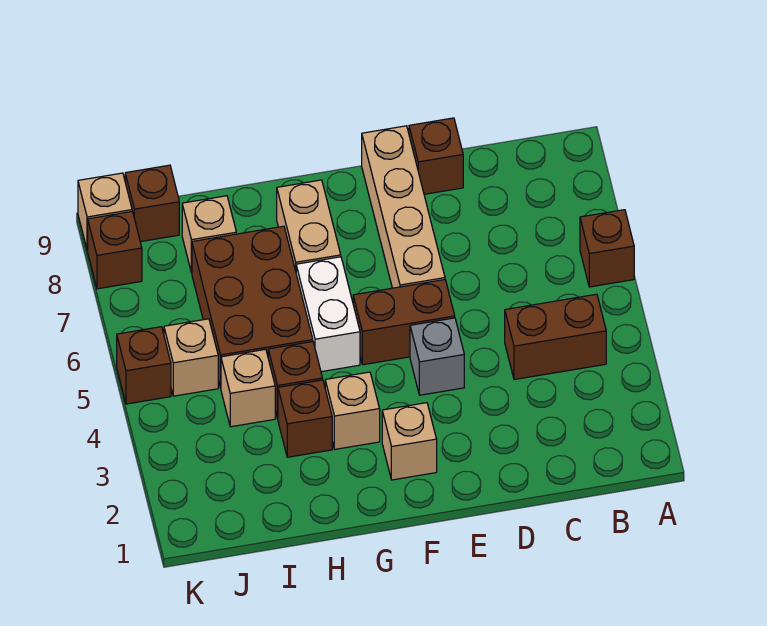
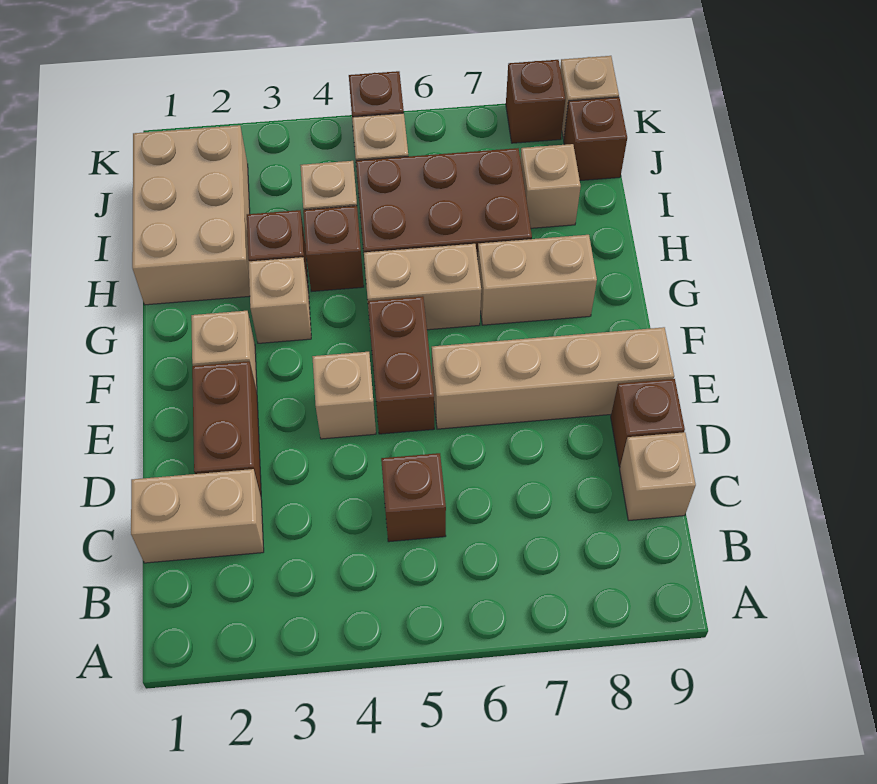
brown brick A6 level 1 -> brown brick C5 level 1
brown brick B4:C4 level 1 -> brown brick D2:E2 level 1
none -> tan brick C1:C2 level 1
none -> tan brick C9 level 1
grey brick E4 level 1 -> tan brick E4 level 1
white brick G5:G6 level 1 -> tan brick G5:G6 level 1
none -> tan brick H1:J2 level 1

